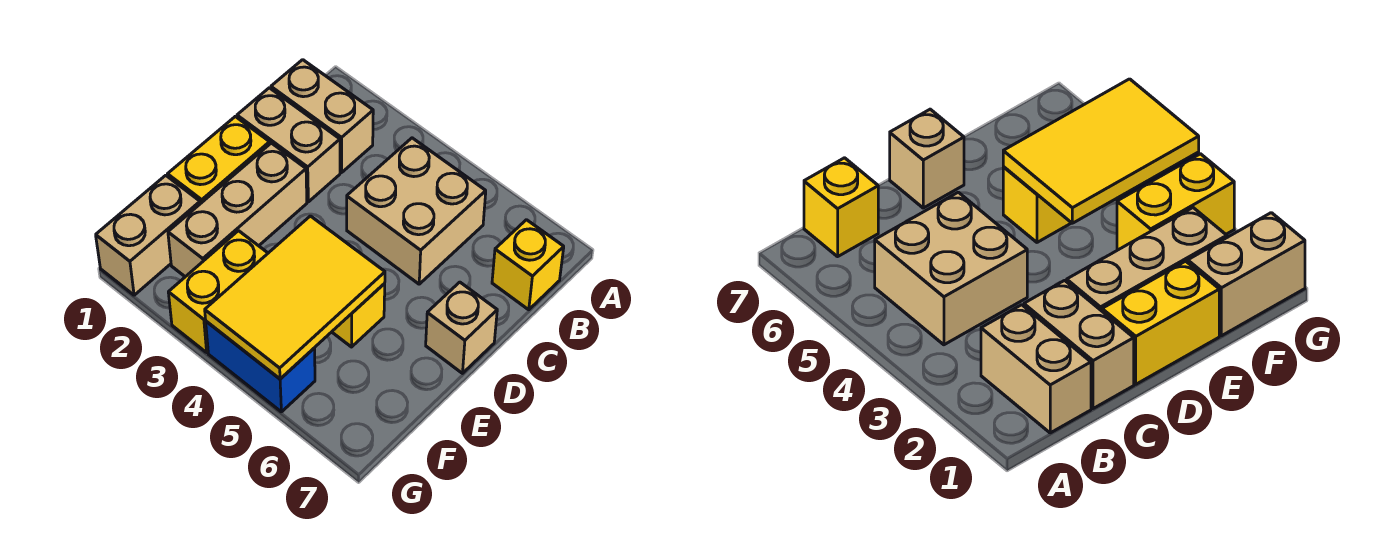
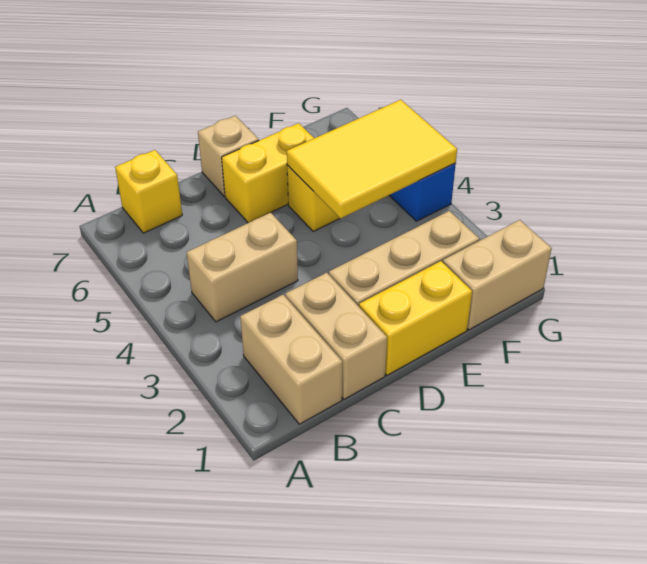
tan brick B4:C5 level 1 -> tan brick B4:C4 level 1
yellow brick F3:G3 level 1 -> yellow brick D6:E6 level 1

